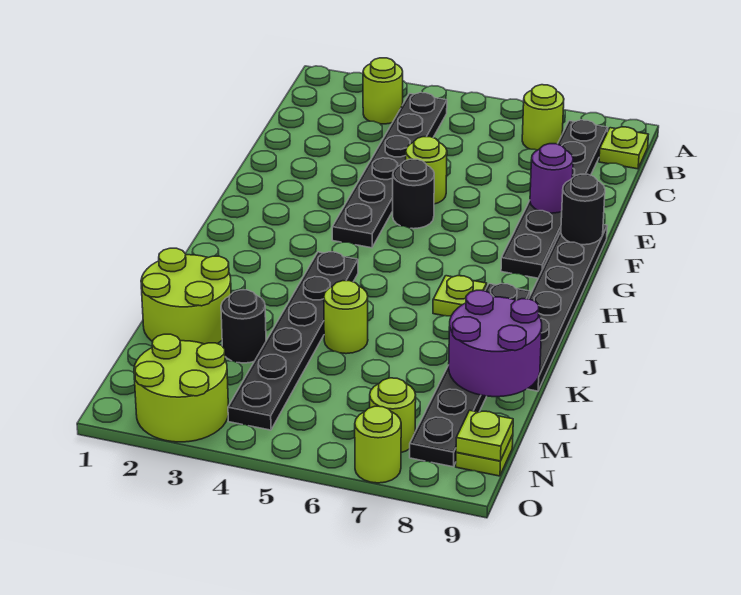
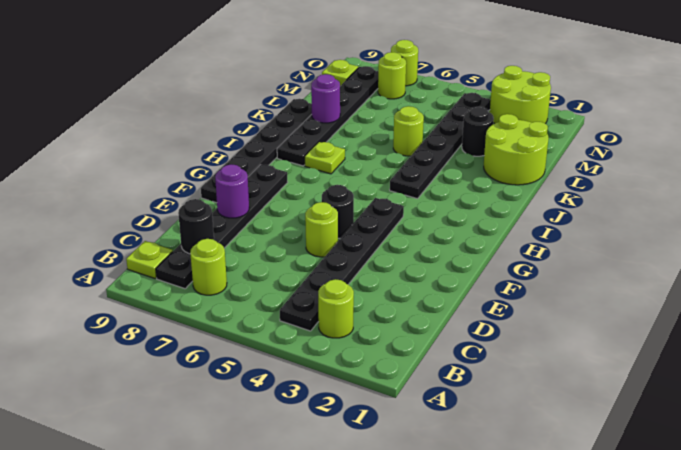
black round brick F9 level 2 -> black round brick C8 level 2
purple round brick K8:L9 level 2 -> purple round brick K8 level 2
lime plate N9 level 2 -> none

